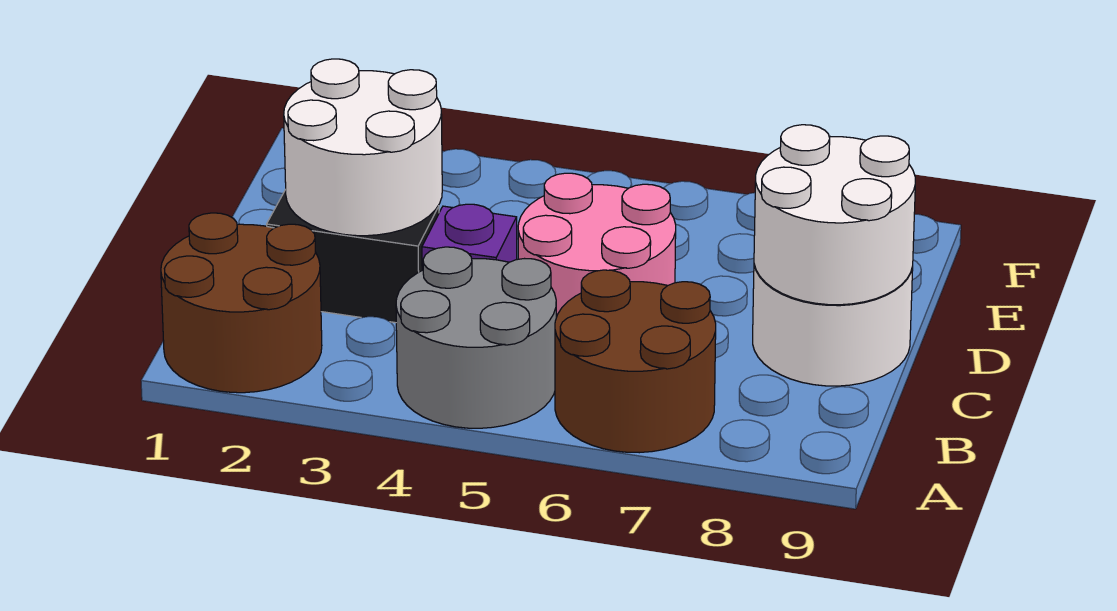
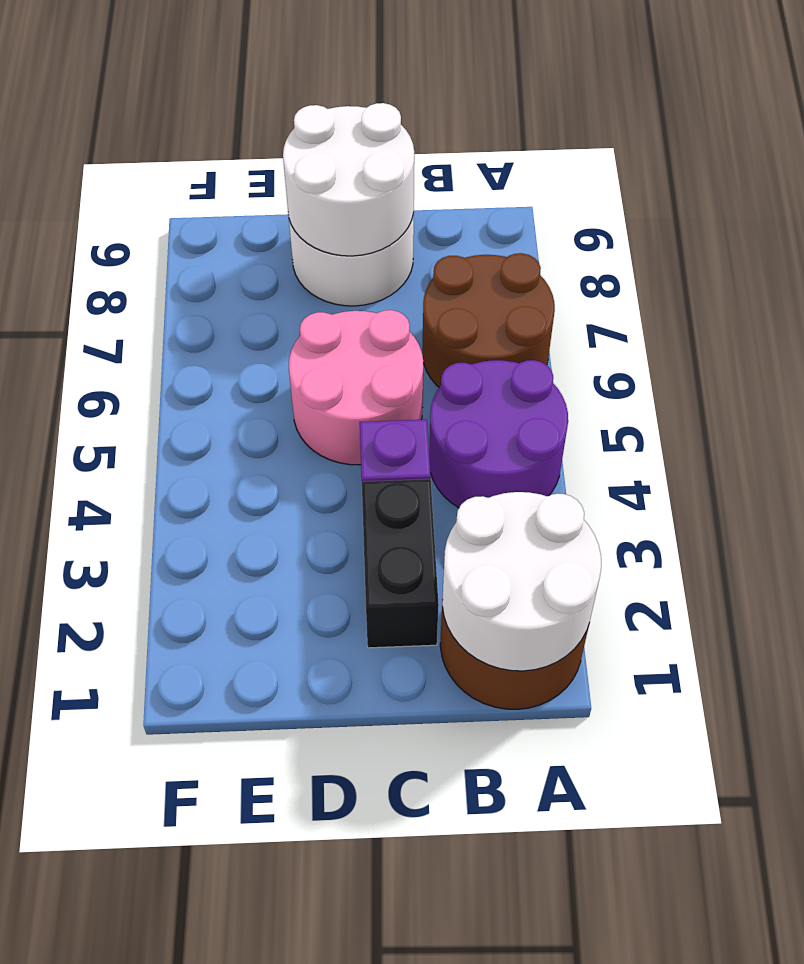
grey round brick A4:B5 level 1 -> purple round brick A4:B5 level 1
white round brick C2:D3 level 2 -> white round brick A1:B2 level 2

